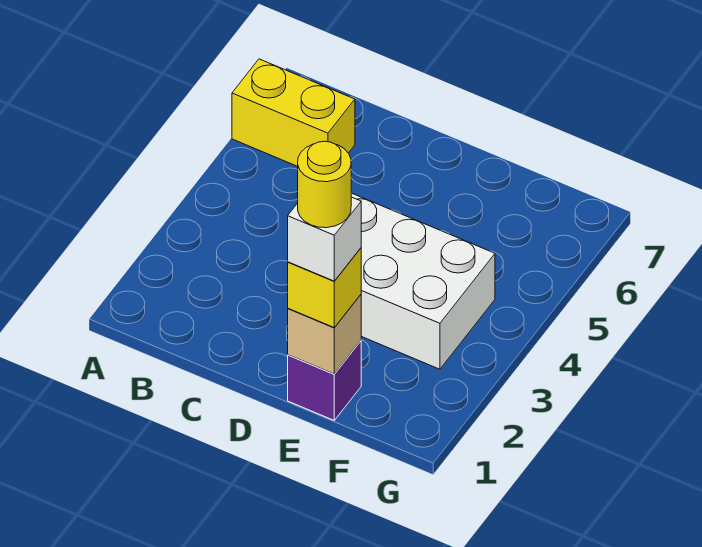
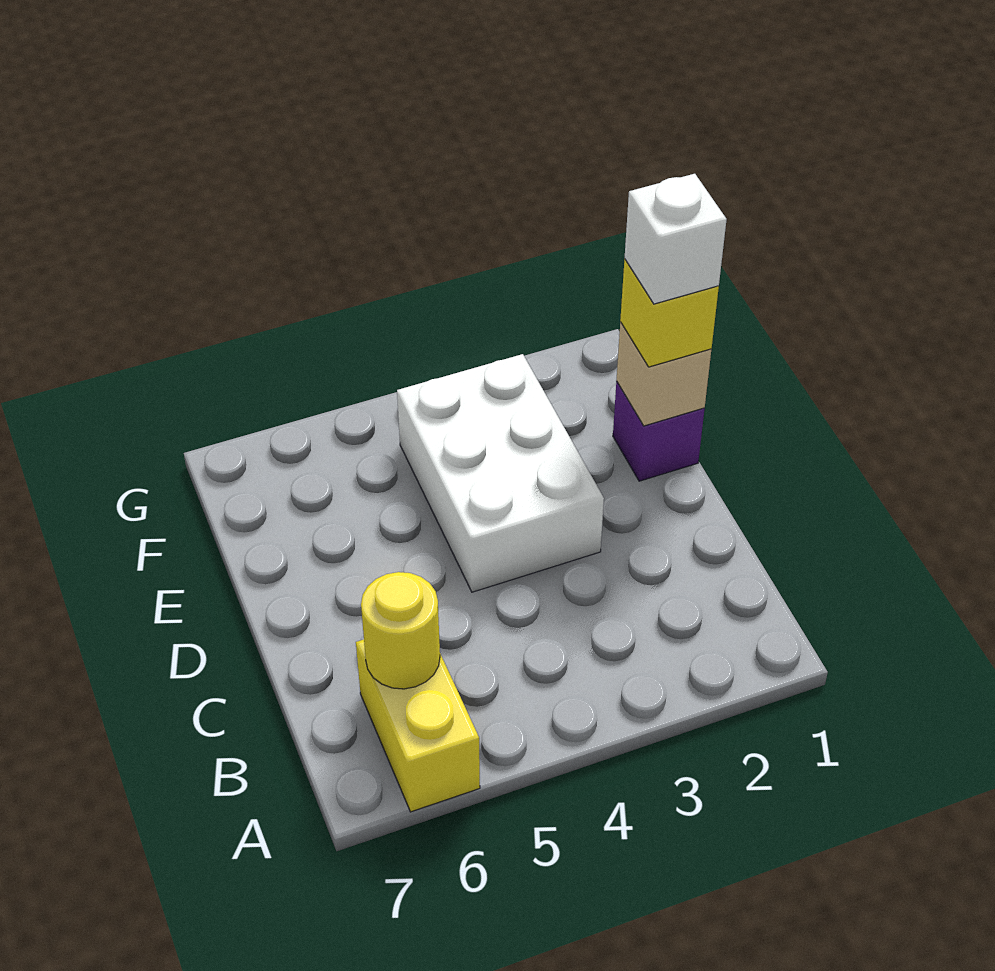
yellow round brick E1 level 5 -> yellow round brick B6 level 2

